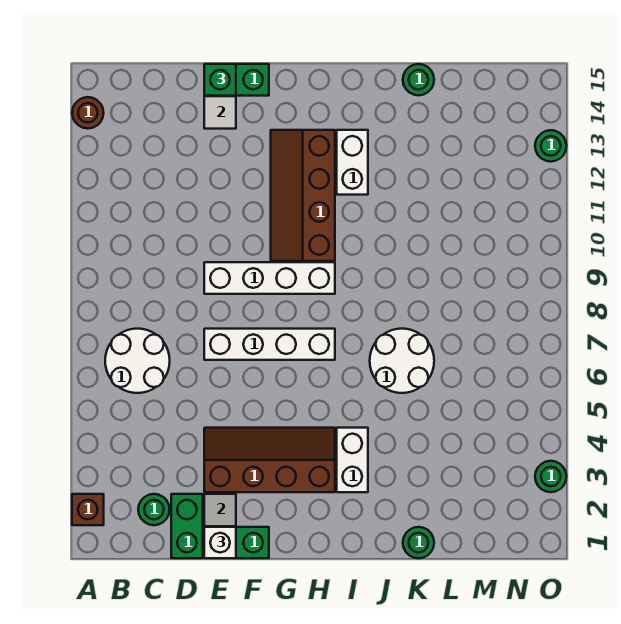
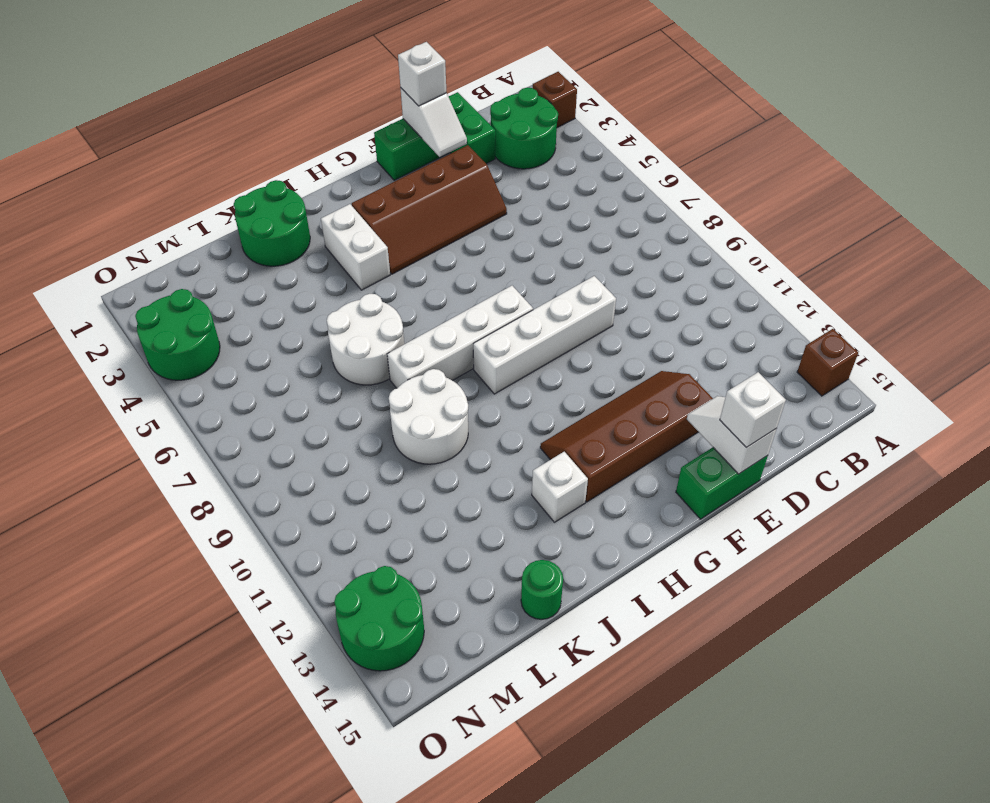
brown round brick A14 level 1 -> brown brick A14 level 1
white round brick B6:C7 level 1 -> white round brick J9:K10 level 1
green round brick C2 level 1 -> green round brick B2:C3 level 1
white brick E7:H7 level 1 -> white brick G8:J8 level 1
green brick E15 level 3 -> white brick E15 level 3
brown slope G10:H13 level 1 top H -> brown slope E12:H13 level 1 top 13
white brick I12:I13 level 1 -> white brick I13 level 1
green round brick K1 level 1 -> green round brick J1:K2 level 1
green round brick O3 level 1 -> green round brick N3:O4 level 1
green round brick O13 level 1 -> green round brick N13:O14 level 1

